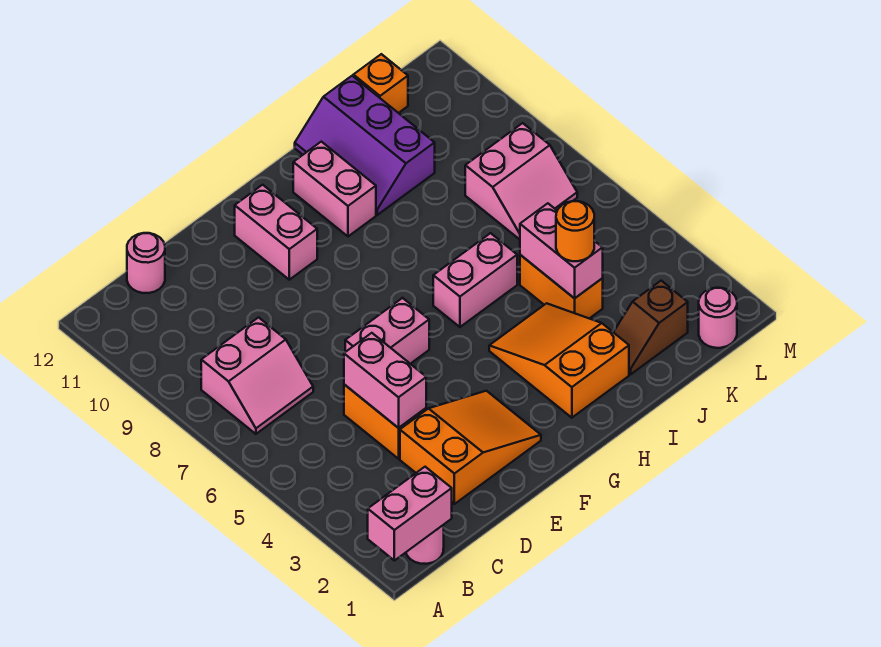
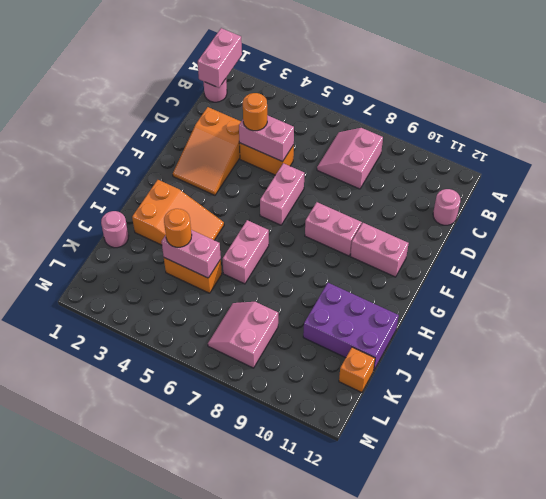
none -> orange round brick D4 level 3
pink brick H10:H11 level 1 -> pink brick F8:F9 level 1
purple slope I10:J12 level 1 top J -> purple brick I10:J12 level 1
brown slope J2:K2 level 1 top K -> none
pink round brick L1 level 1 -> pink round brick J1 level 1

